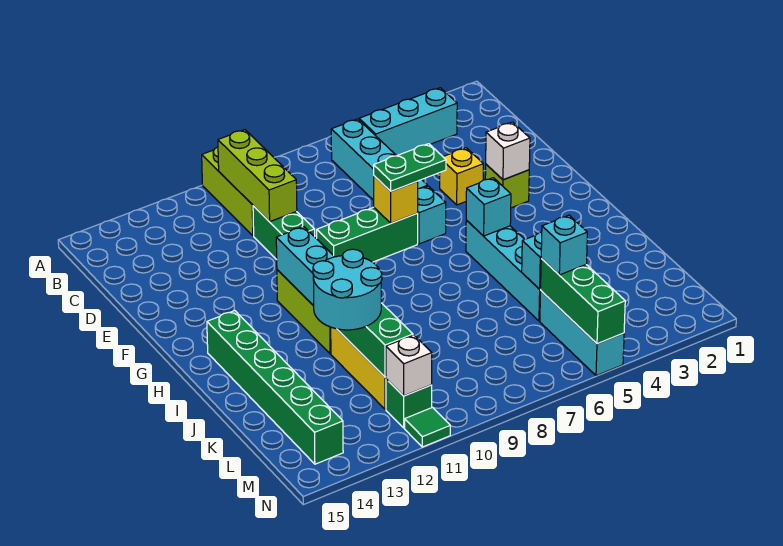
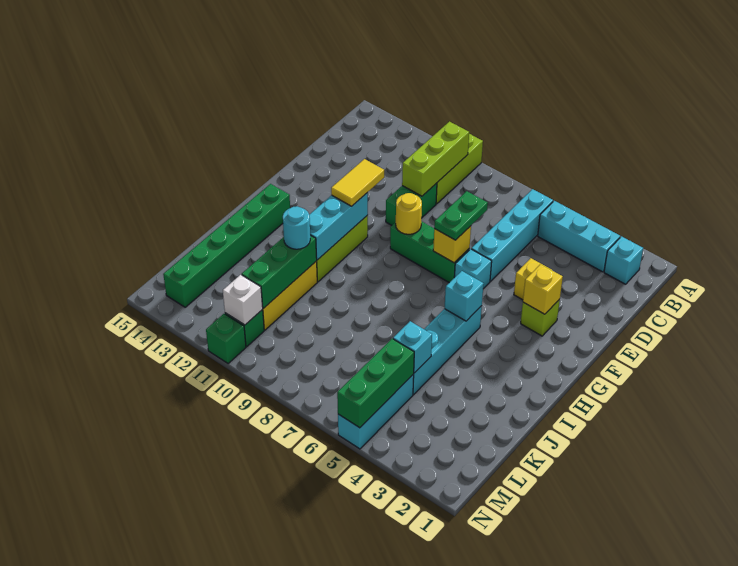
white brick F3 level 2 -> yellow brick F3 level 2
green plate F6:F7 level 3 -> green plate E7:F7 level 3
none -> yellow round brick F9 level 2
none -> yellow tile F11:G11 level 3
cyan round brick J11:K12 level 3 -> cyan round brick J11 level 3
cyan brick L5 level 3 -> cyan brick B2 level 1
green tile N11 level 1 -> green brick N11 level 1

